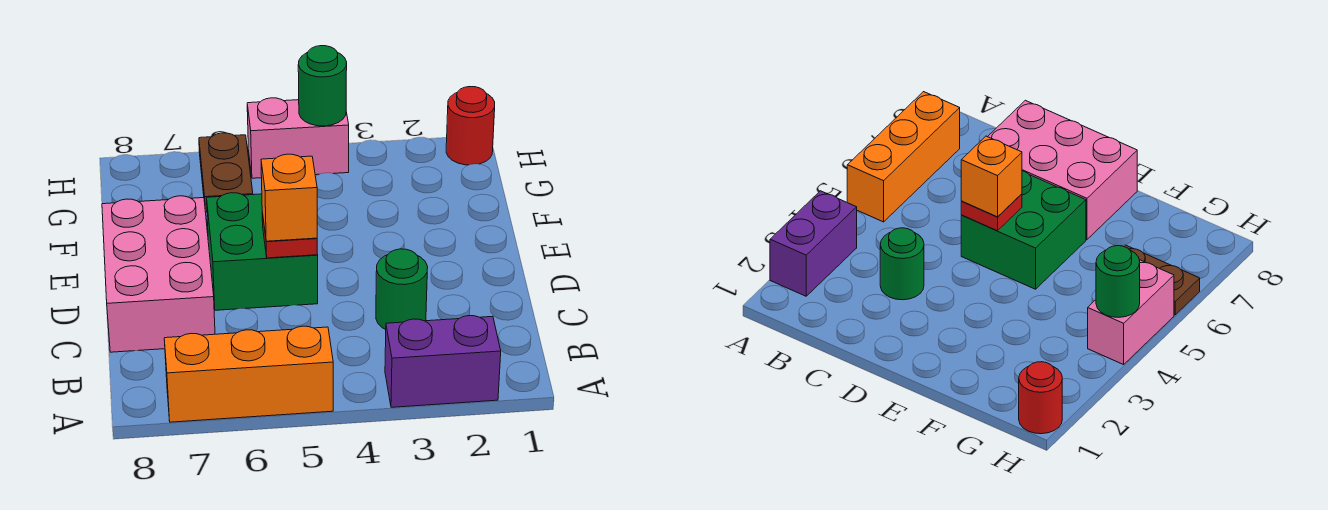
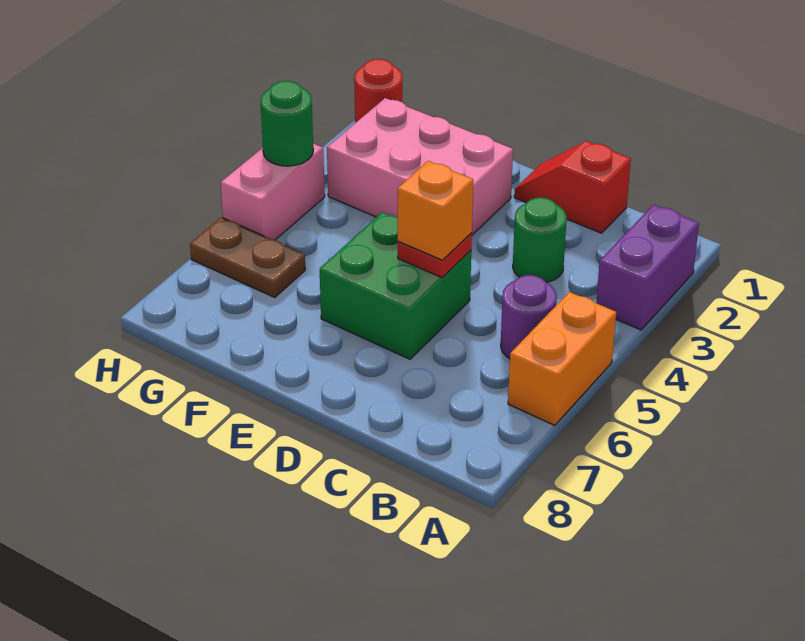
orange brick A5:A7 level 1 -> orange brick A5:A6 level 1
none -> purple round brick B5 level 1
none -> red slope C1:D1 level 1 top C
pink brick C7:E8 level 1 -> pink brick E2:G3 level 1

